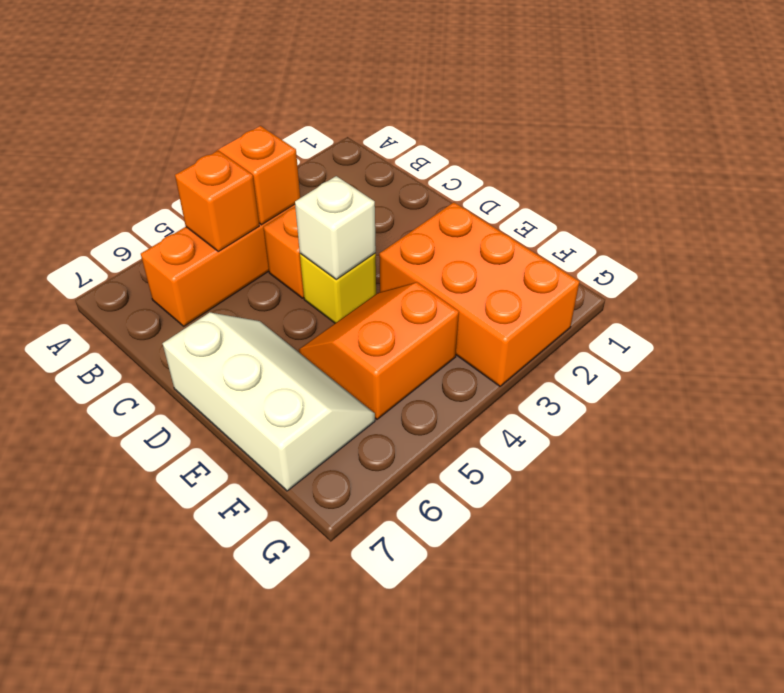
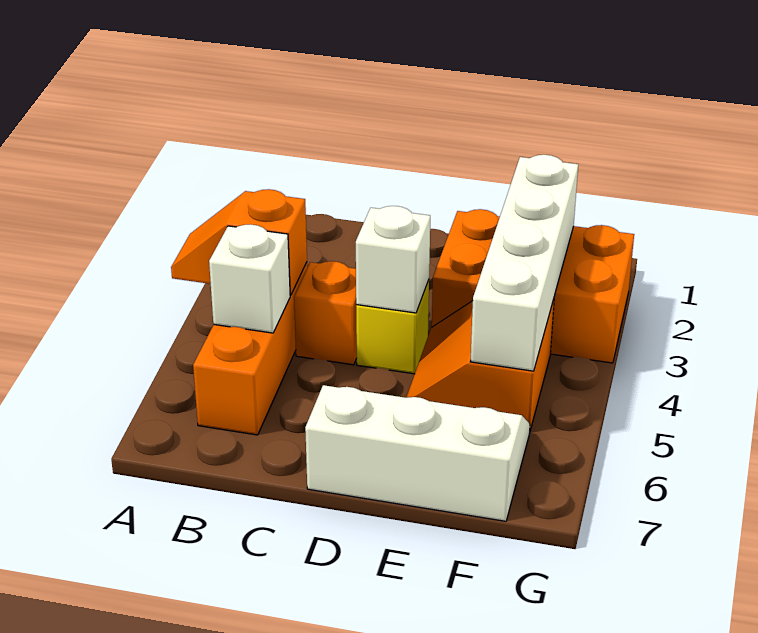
orange brick B5 level 2 -> white brick B5 level 2
none -> white brick F2:F5 level 2

